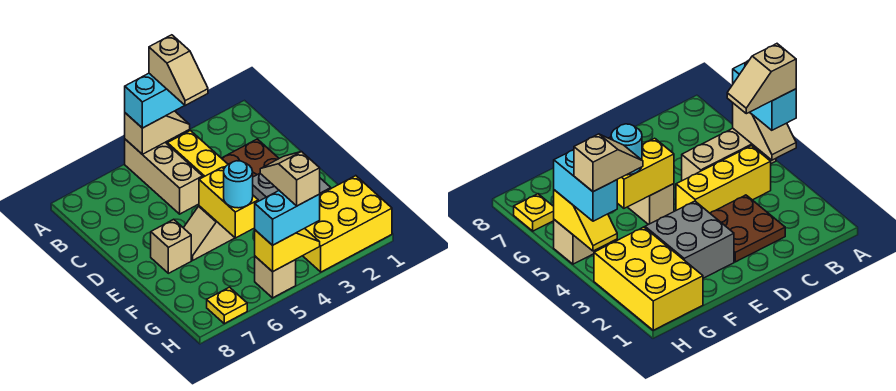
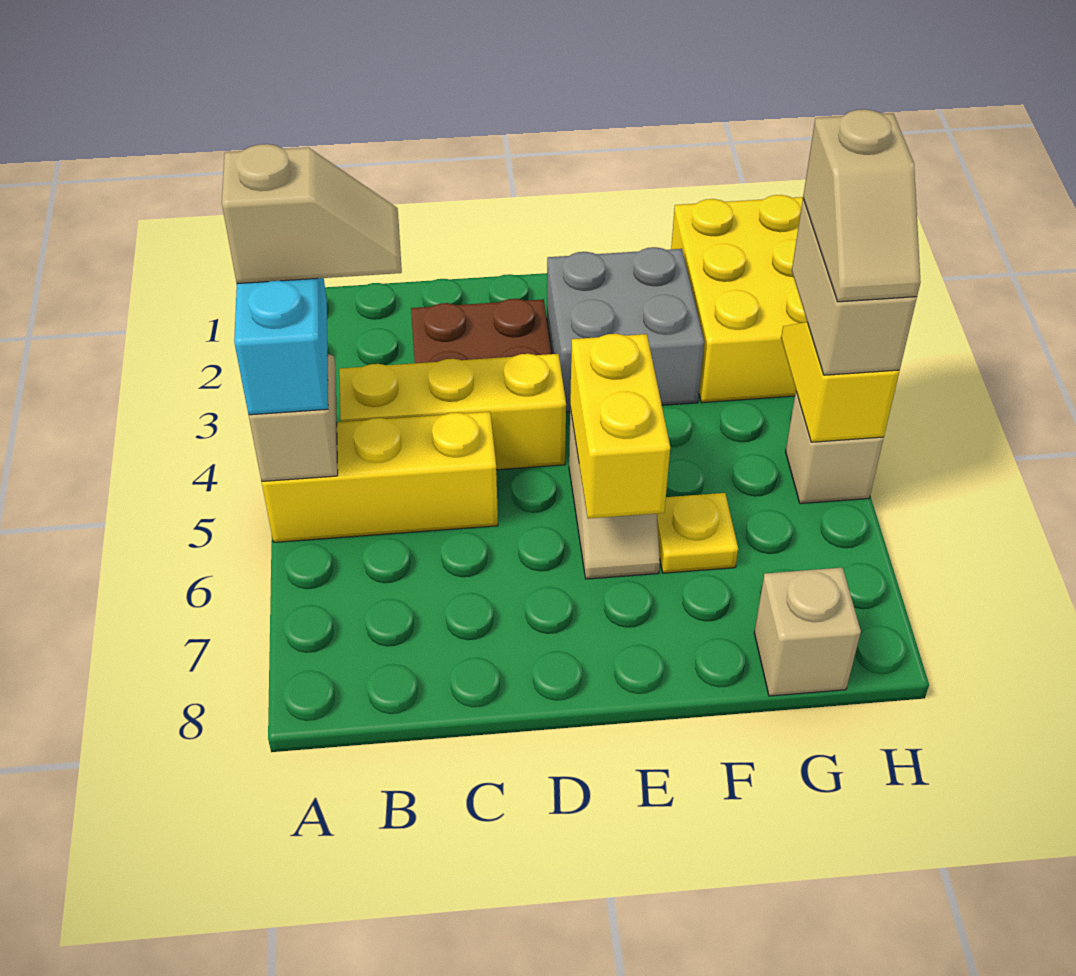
tan brick A5:C5 level 1 -> yellow brick A5:C5 level 1
yellow brick E5:F5 level 2 -> yellow brick E5:E6 level 2
tan brick E7 level 1 -> tan brick G8 level 1
cyan round brick F5 level 3 -> none
tan slope G4:H4 level 4 top H -> tan slope H4:H5 level 4 top 4
cyan brick H4:H5 level 3 -> tan brick H4:H5 level 3
yellow plate H7 level 1 -> yellow plate F6 level 1

